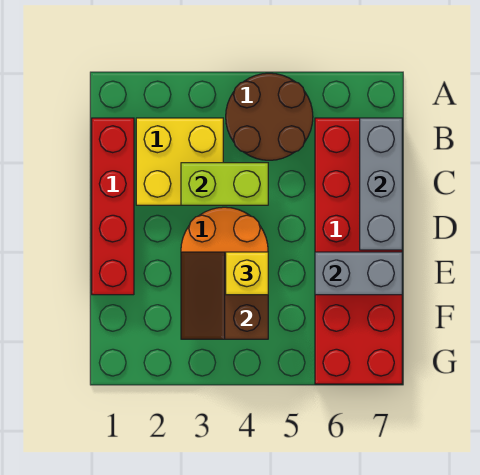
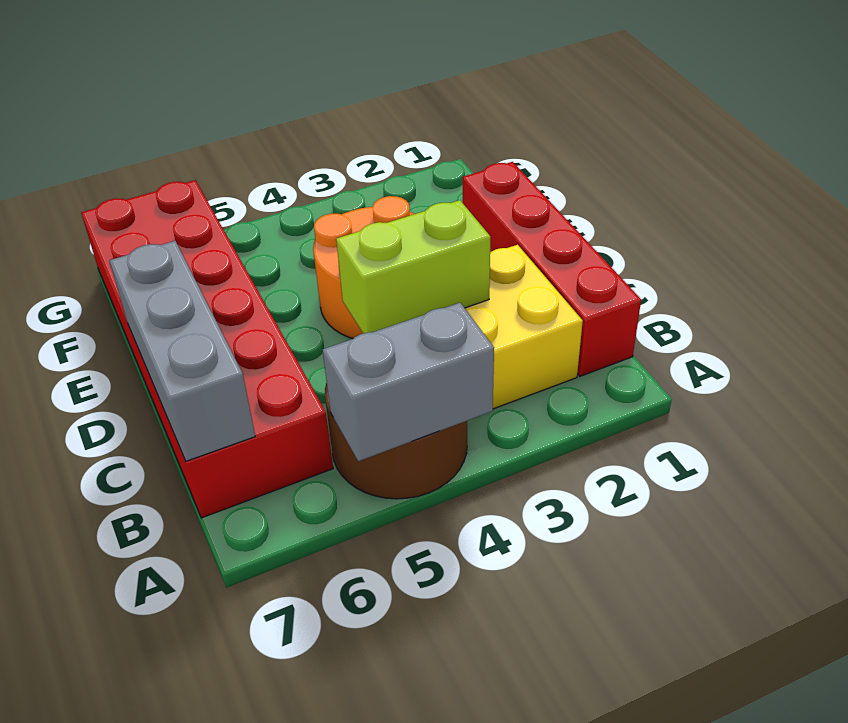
brown slope E3:F4 level 2 top 4 -> none
yellow brick E4 level 3 -> none
grey brick E6:E7 level 2 -> grey brick A4:A5 level 2

